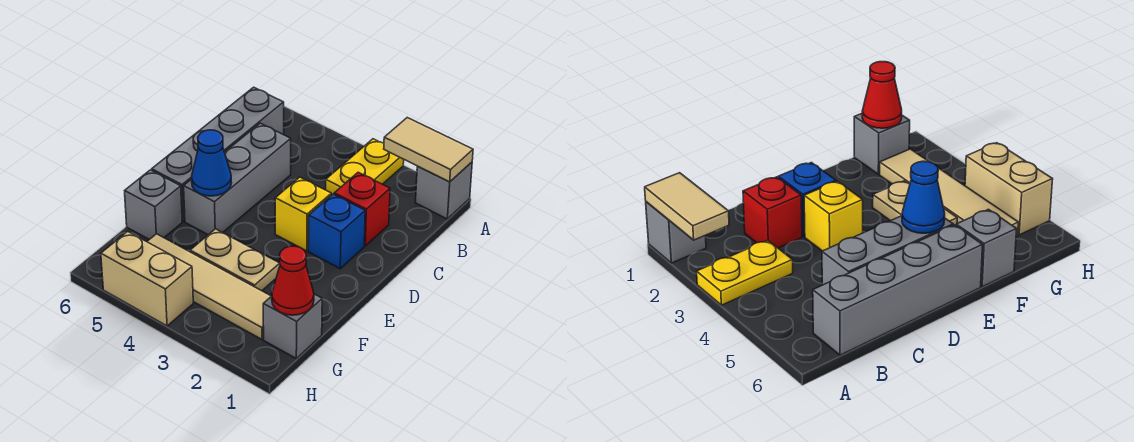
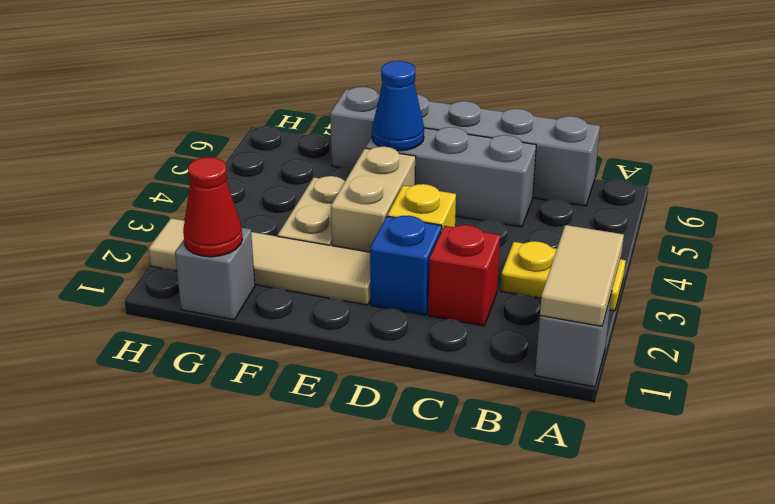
tan tile G2:G5 level 1 -> tan tile E2:H2 level 1
tan brick H4:H5 level 1 -> tan brick E3:E4 level 1

